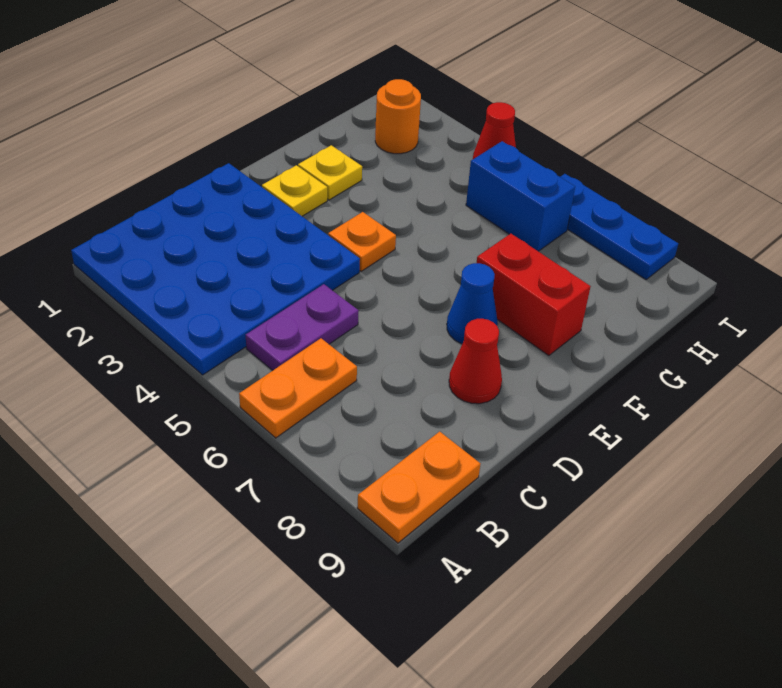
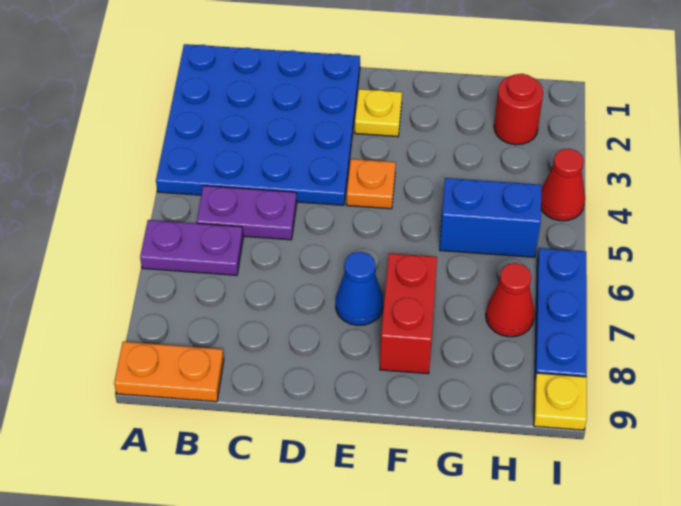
orange plate A6:B6 level 1 -> purple plate A6:B6 level 1
red cone D8 level 1 -> red cone H7 level 1
yellow plate F2 level 1 -> yellow plate I9 level 1
orange round brick H2 level 1 -> red round brick H2 level 1
blue brick H5:H6 level 1 -> blue brick G5:H5 level 1

